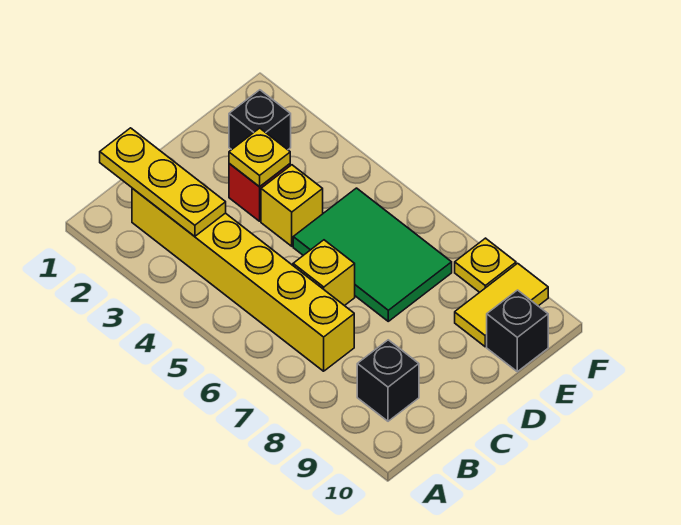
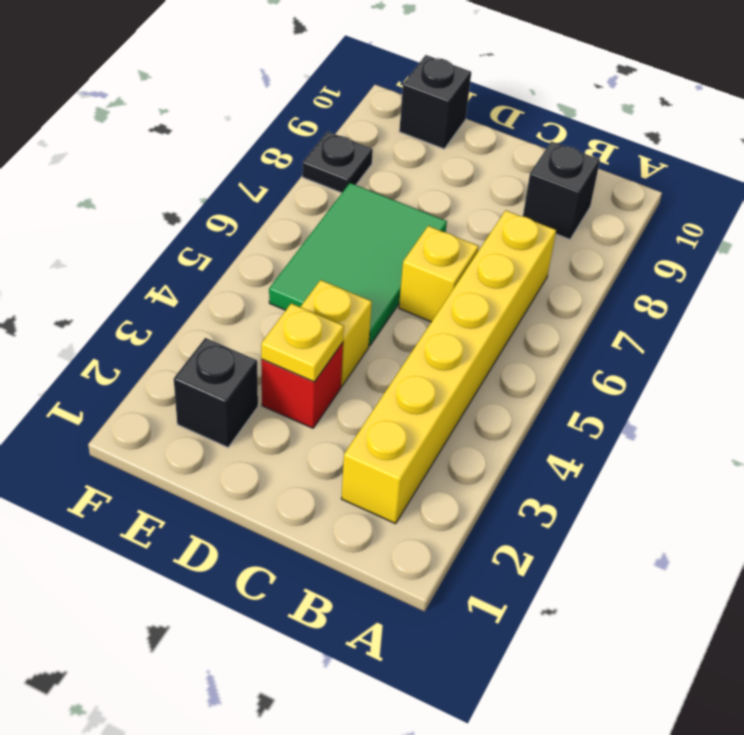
yellow plate B1:B3 level 2 -> none
yellow tile E9:F9 level 1 -> none
yellow plate F8 level 1 -> black plate F8 level 1

